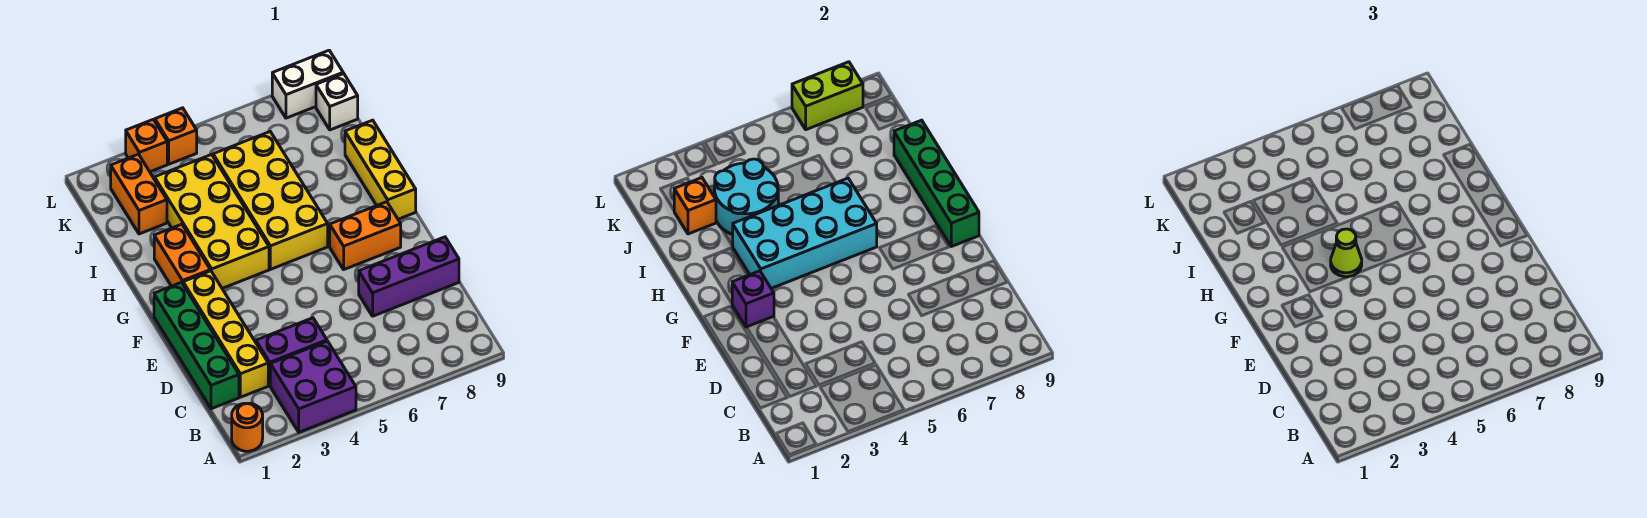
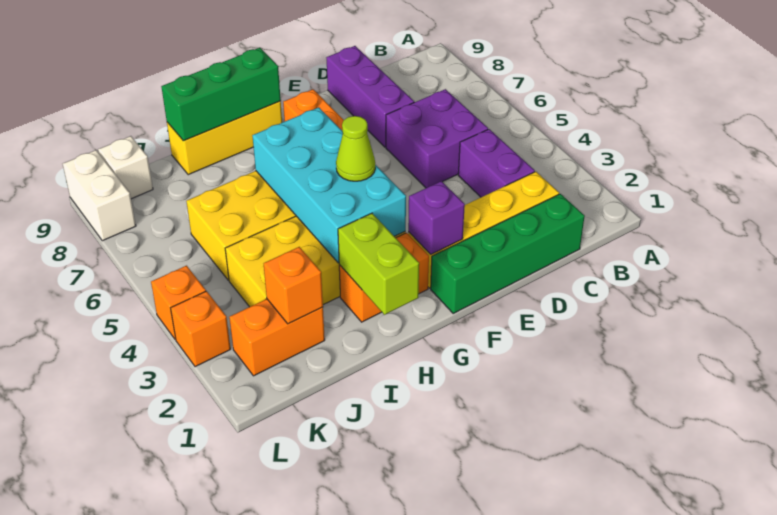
orange round brick A1 level 1 -> none
purple brick A3:B4 level 1 -> purple brick C5:D6 level 1
green brick F9:I9 level 2 -> green brick G9:I9 level 2
cyan round brick I3:J4 level 2 -> none
lime brick L7:L8 level 2 -> lime brick H1:H2 level 2

